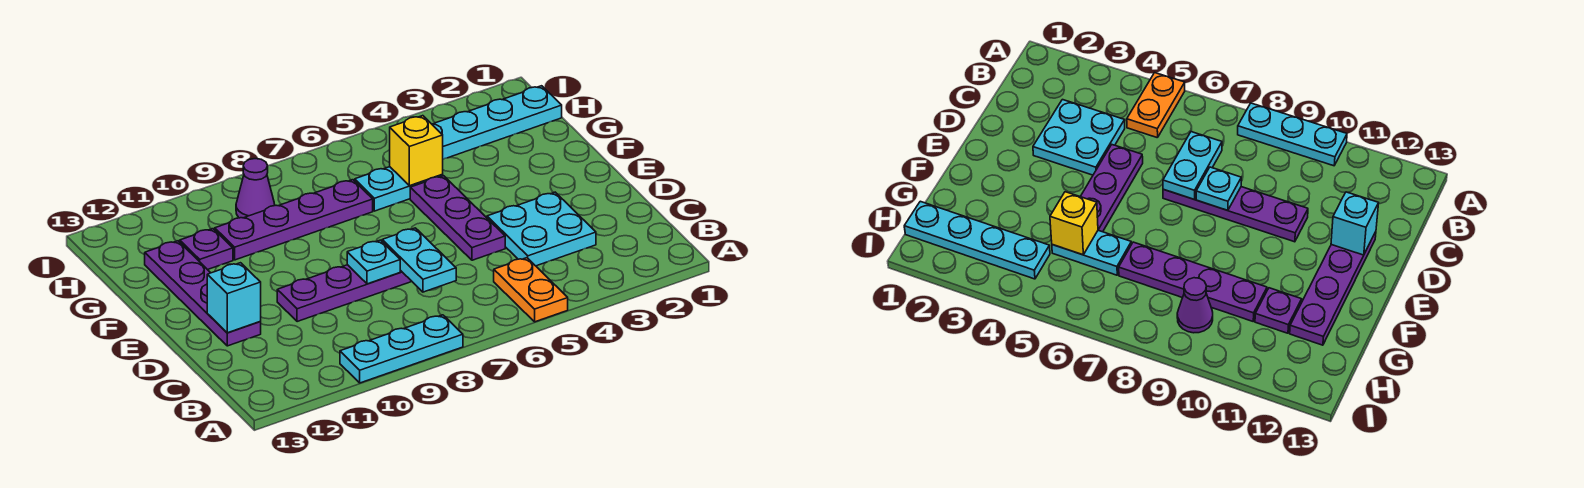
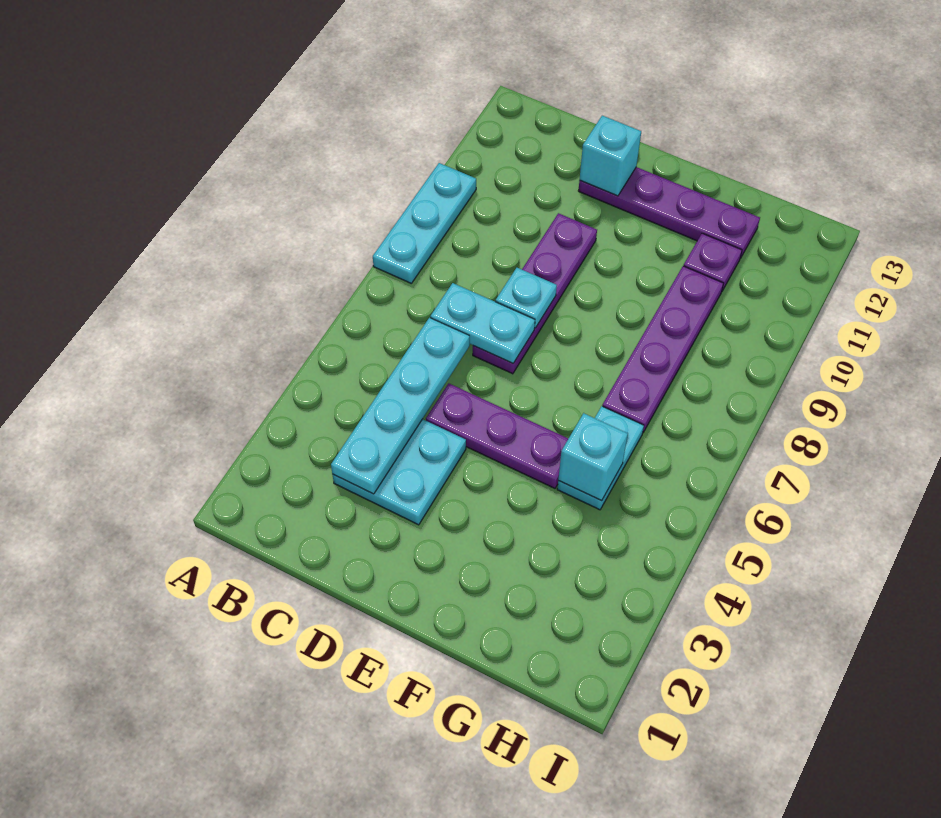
orange plate A5:B5 level 1 -> none
yellow brick G5 level 2 -> cyan brick G5 level 2
cyan plate H1:H4 level 1 -> cyan plate C3:C6 level 2
purple cone H9 level 1 -> none

